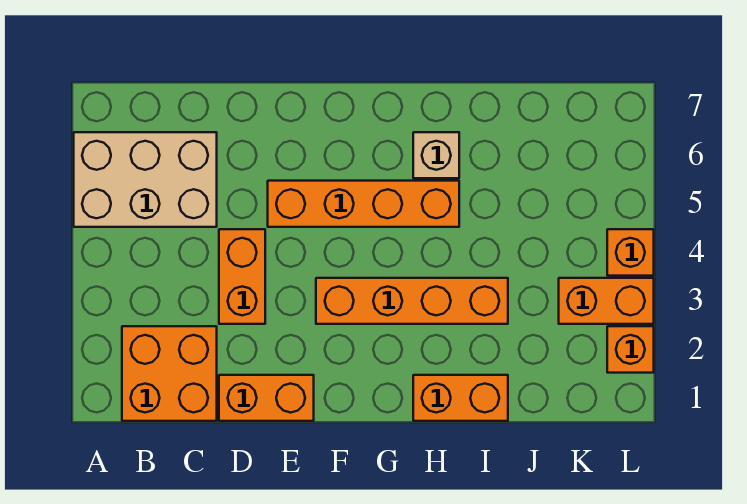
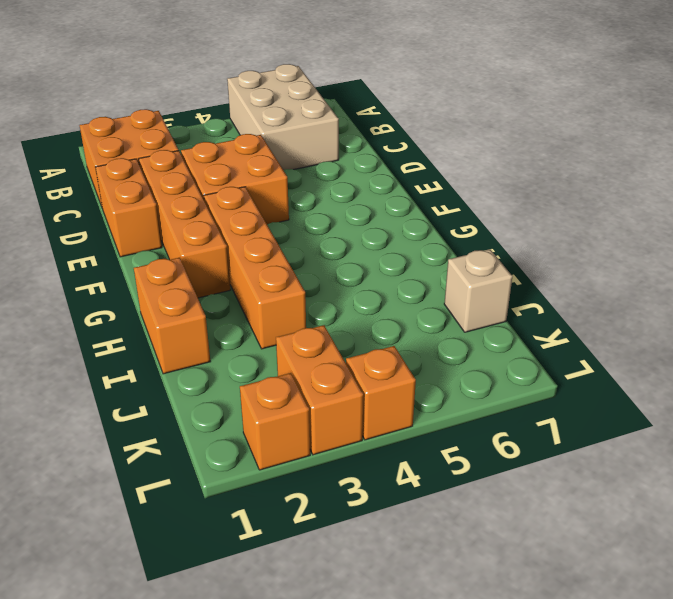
orange brick D3:D4 level 1 -> orange brick D3:E4 level 1
orange brick E5:H5 level 1 -> orange brick D2:G2 level 1
tan brick H6 level 1 -> tan brick J7 level 1

